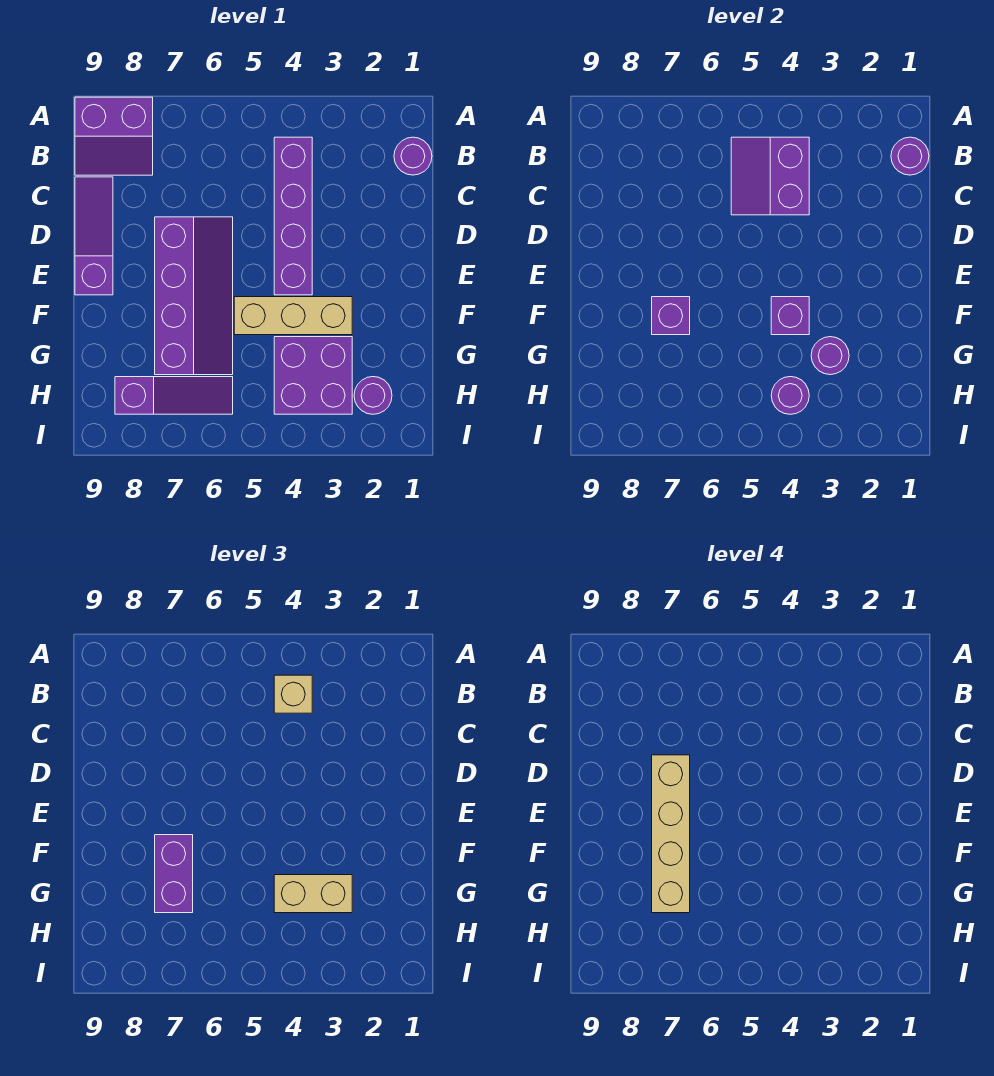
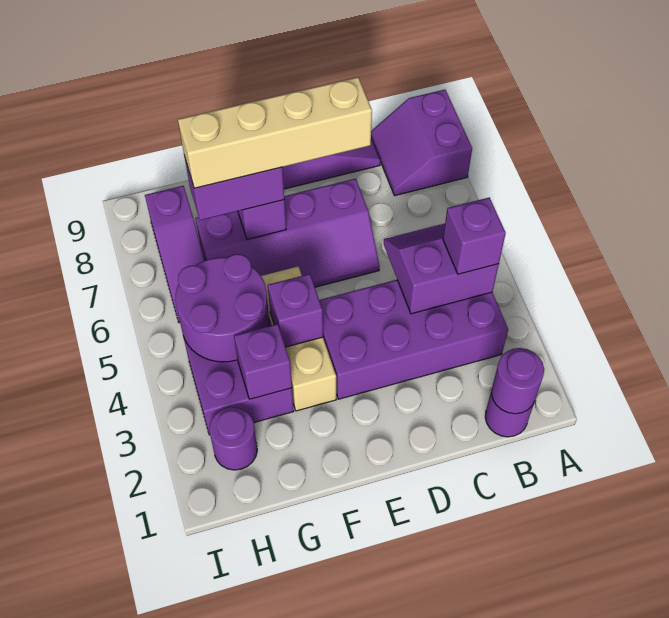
purple brick B4:E4 level 1 -> purple brick B3:E4 level 1
tan brick B4 level 3 -> purple brick B4 level 3
purple round brick G3 level 2 -> purple brick G3 level 2
tan brick G3:G4 level 3 -> none
purple round brick H4 level 2 -> purple round brick G4:H5 level 2

